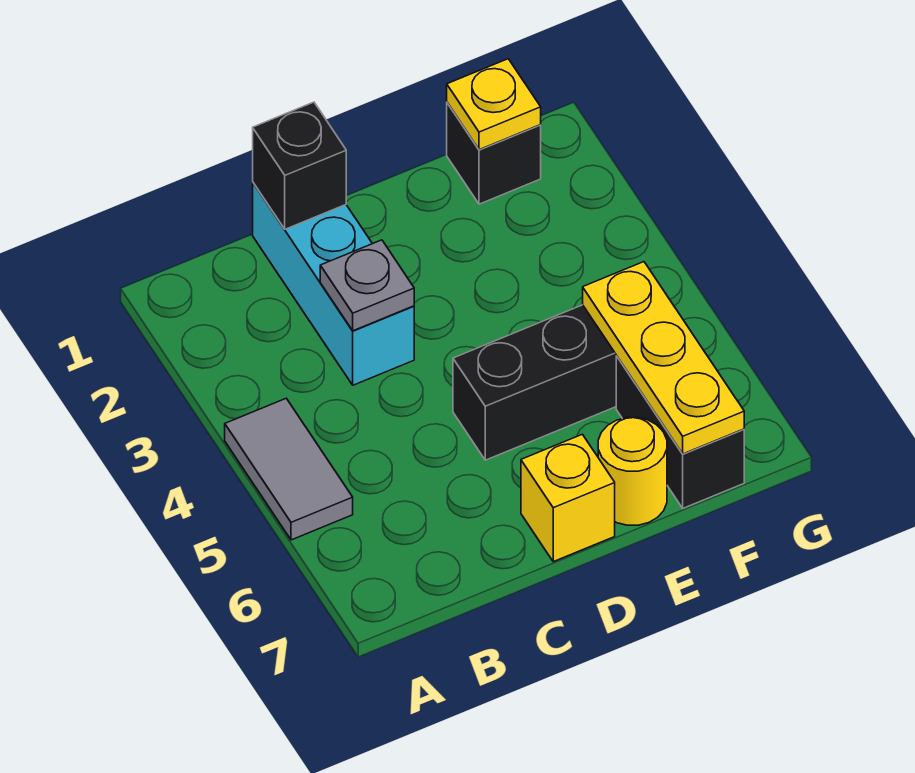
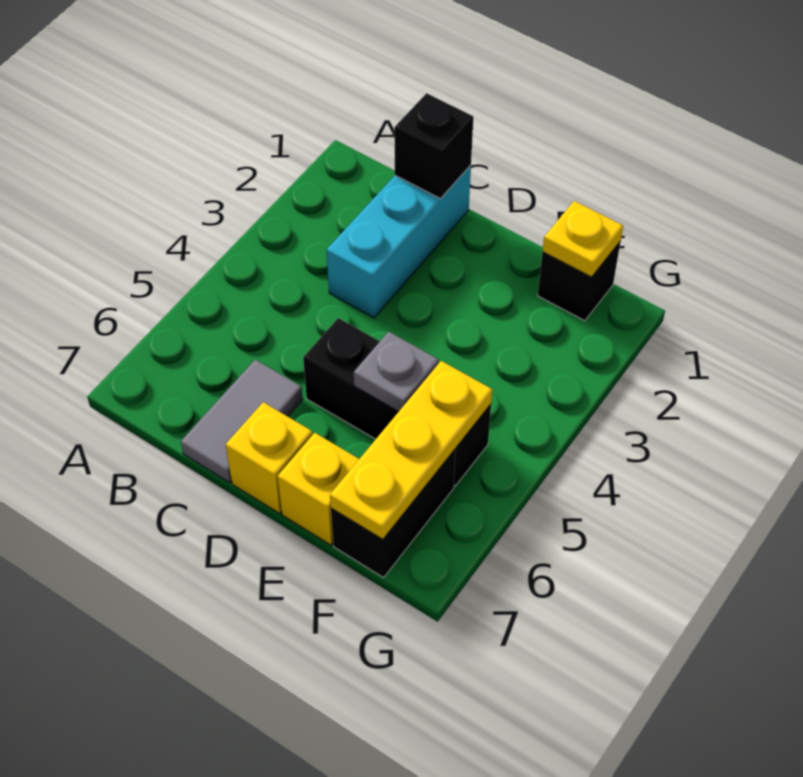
grey tile A4:A5 level 1 -> grey tile C6:C7 level 1
grey plate C3 level 2 -> grey plate E5 level 2
yellow round brick E7 level 1 -> yellow brick E7 level 1

